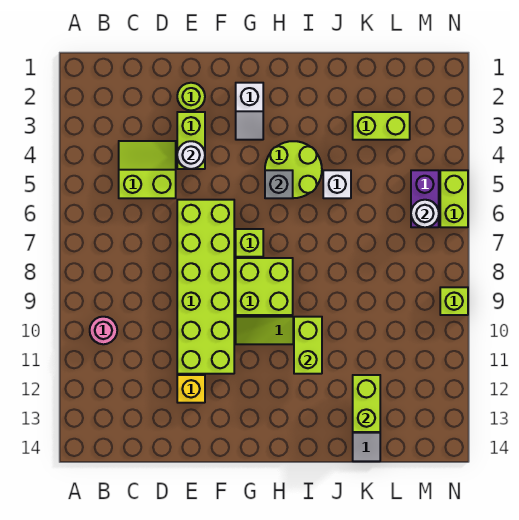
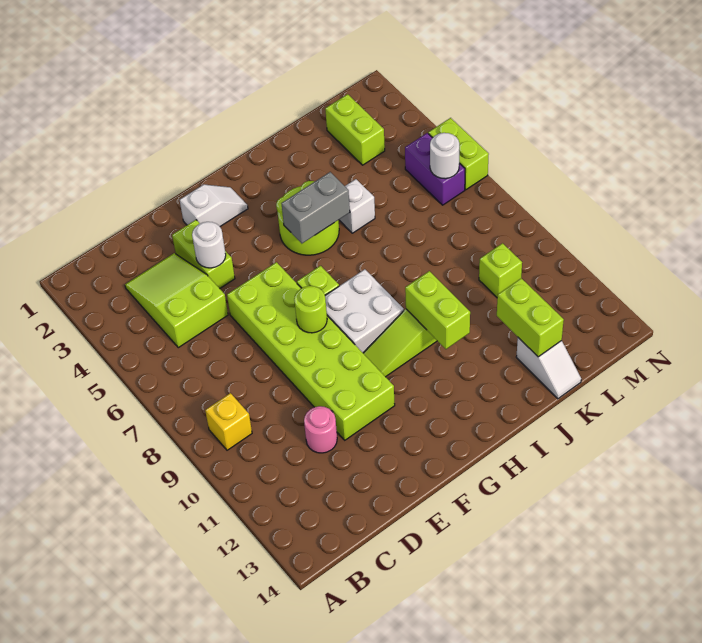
pink round brick B10 level 1 -> pink round brick D11 level 1
lime slope C4:D5 level 1 top 5 -> lime slope C3:D5 level 1 top 5
lime round brick E2 level 1 -> lime round brick F8 level 2
yellow brick E12 level 1 -> yellow brick B9 level 1
white slope G2:G3 level 1 top 2 -> white slope F2:G2 level 1 top F
lime brick G8:H9 level 1 -> white brick G8:H9 level 1
grey brick H5 level 2 -> grey brick H5:I5 level 2
lime brick K3:L3 level 1 -> lime brick L2:L3 level 1
lime brick N9 level 1 -> lime brick L10 level 1

